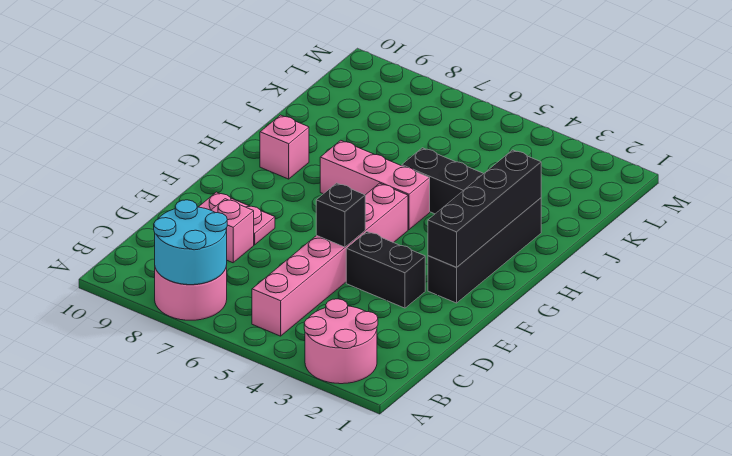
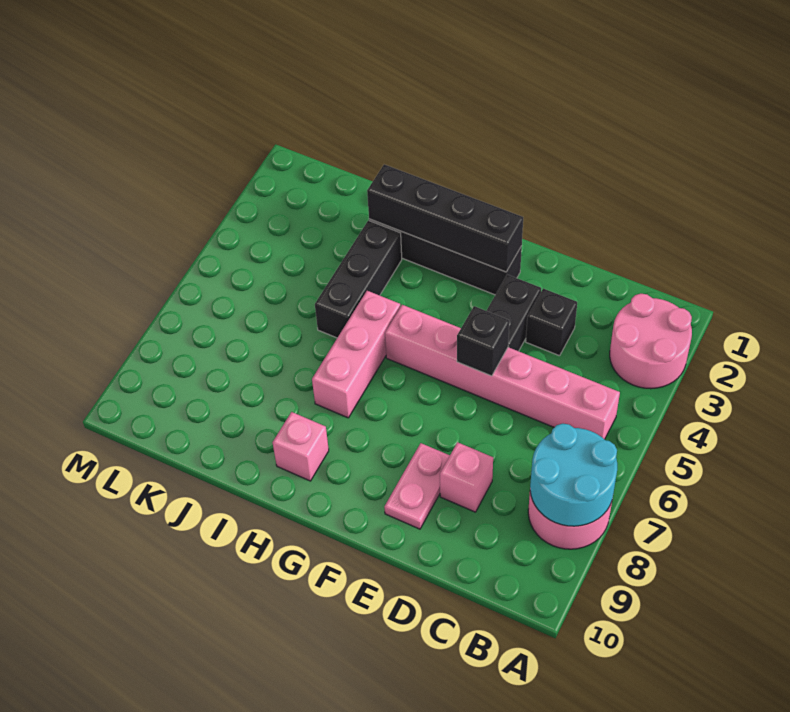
none -> black brick D3 level 1

